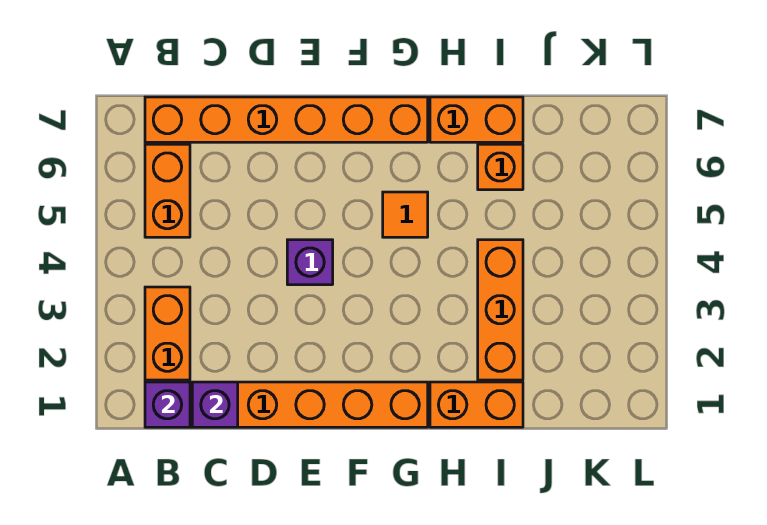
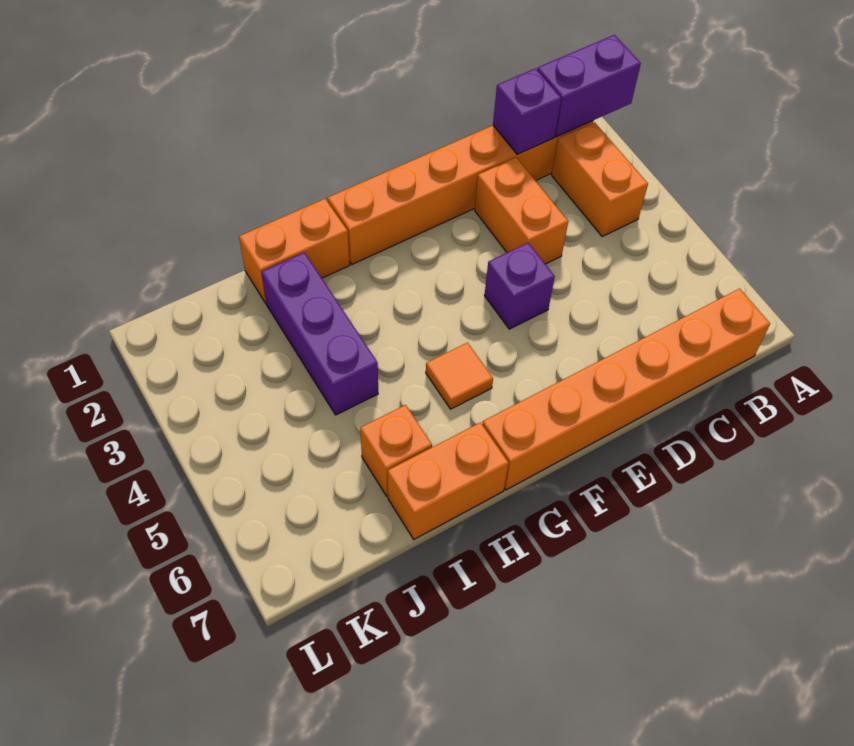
purple brick B1 level 2 -> purple brick A1:B1 level 2
orange brick B5:B6 level 1 -> orange brick D2:D3 level 1
orange brick I2:I4 level 1 -> purple brick I2:I4 level 1

